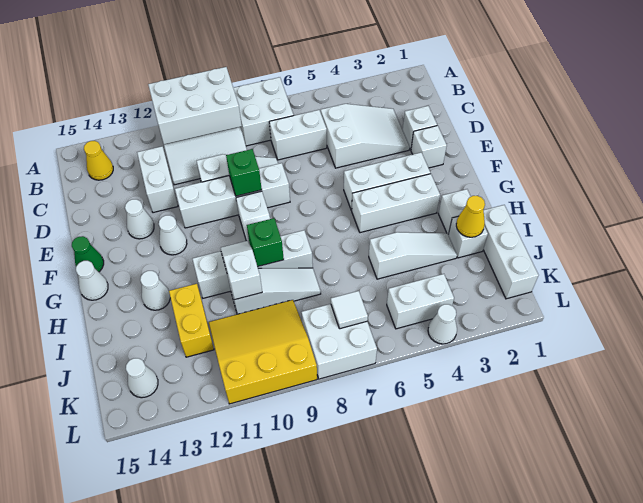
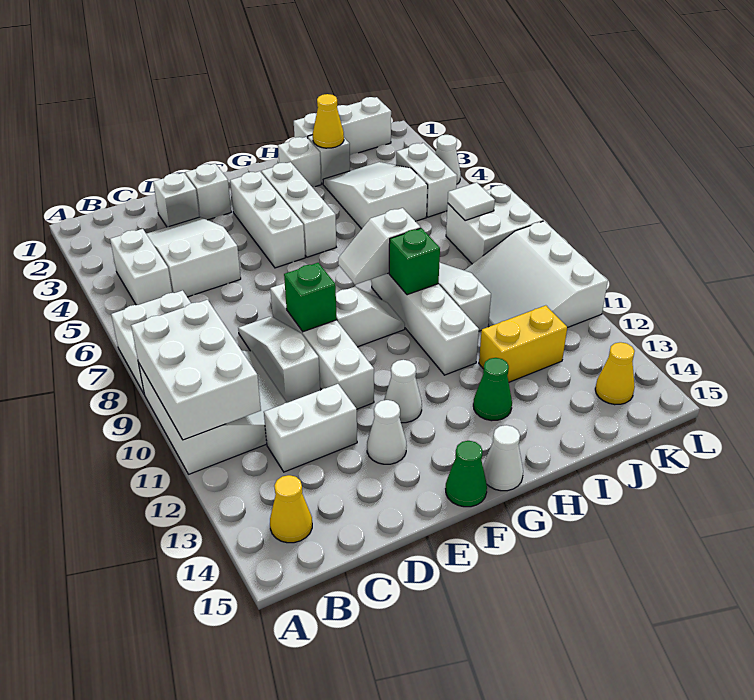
white brick C6:C7 level 1 -> white brick B4:B5 level 1
white slope H10:I10 level 2 top I -> white slope G8:H8 level 2 top H
white cone H13 level 1 -> green cone H13 level 1
white slope I3:I5 level 1 top 5 -> white slope I3:J5 level 1 top 5
yellow slope J9:L11 level 1 top L -> white slope J9:L11 level 1 top L
white cone K14 level 1 -> yellow cone K14 level 1

